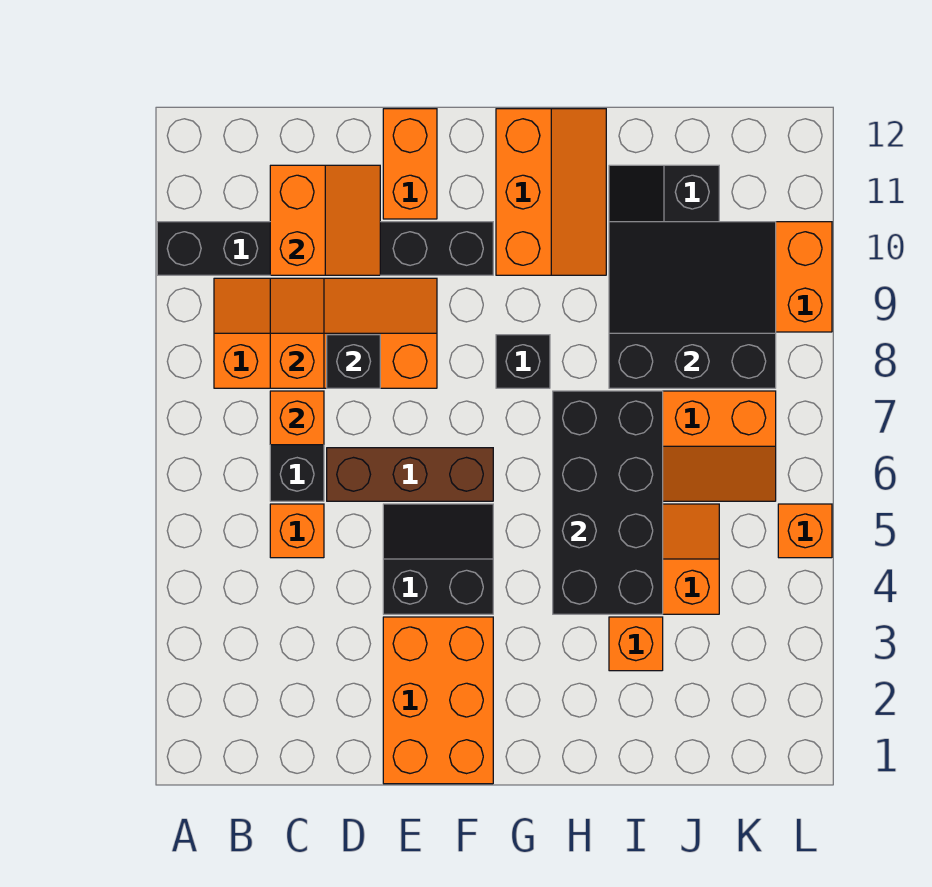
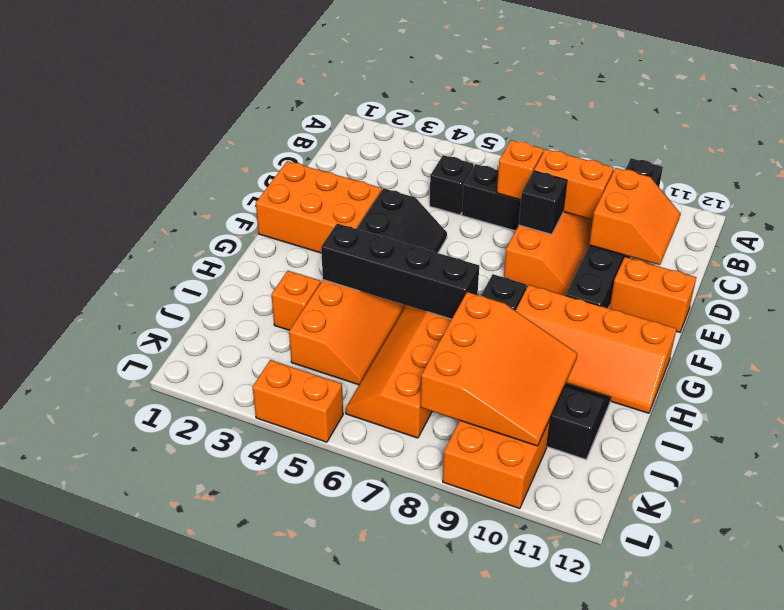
orange brick C5 level 1 -> black brick C5 level 1
orange slope C8:C9 level 2 top 8 -> orange brick C8:C9 level 2
orange slope C10:D11 level 2 top C -> orange slope C10:D11 level 2 top 10
brown brick D6:F6 level 1 -> none
orange slope G10:H12 level 1 top G -> orange slope G9:H12 level 1 top G
black brick H4:I7 level 2 -> black brick H4:H7 level 2
black slope I8:K10 level 2 top 8 -> orange slope I8:K10 level 2 top 8
orange brick L5 level 1 -> orange brick L4:L5 level 1

